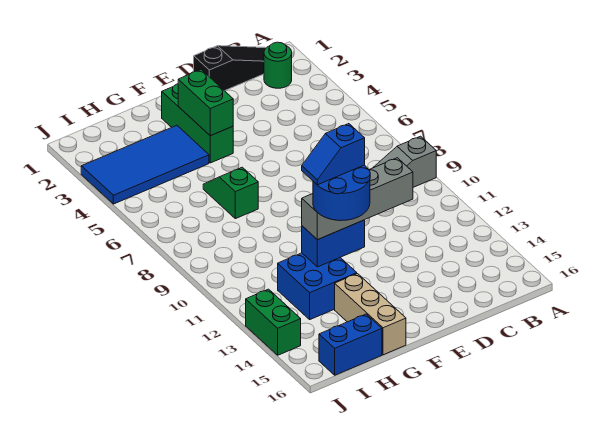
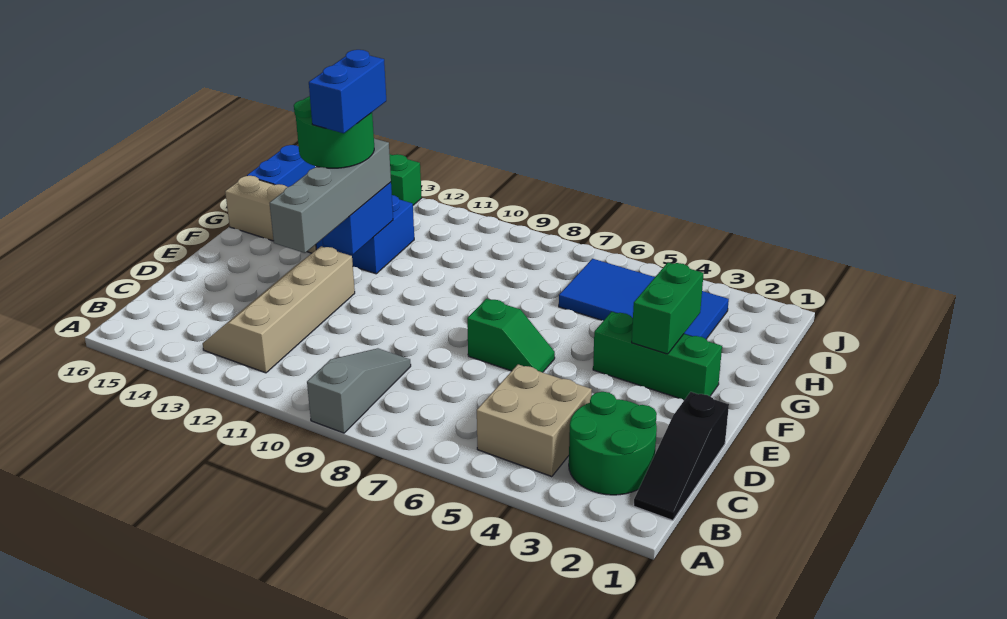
green round brick B2 level 1 -> green round brick B2:C3 level 1
none -> tan brick B4:C5 level 1
none -> tan slope B12:E13 level 1 top 12
green brick F3:F4 level 2 -> green brick F3:G3 level 2
blue round brick F12:G13 level 4 -> green round brick F12:G13 level 4
blue slope F12:G12 level 5 top F -> blue brick F12:G12 level 5
blue tile G3:J4 level 1 -> blue tile H3:I6 level 1
green slope G6:G7 level 1 top 7 -> green slope E6:E7 level 1 top 7

